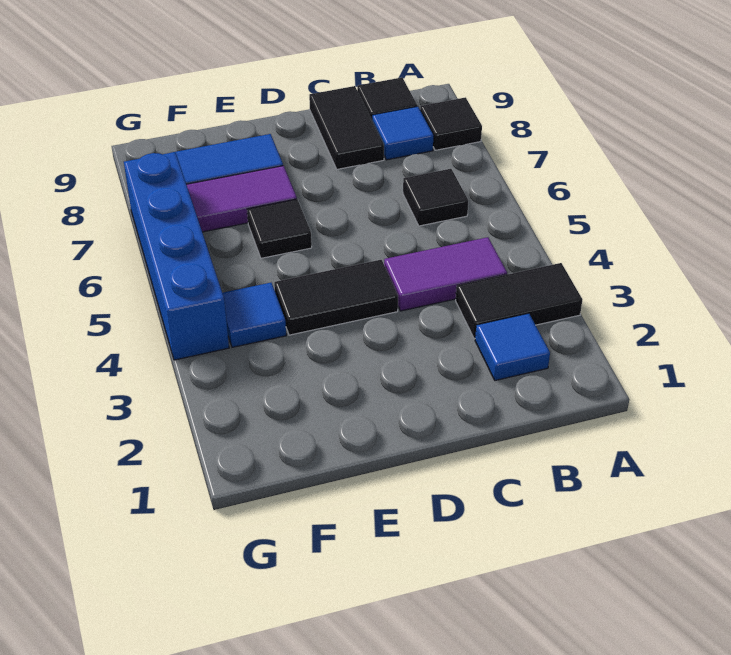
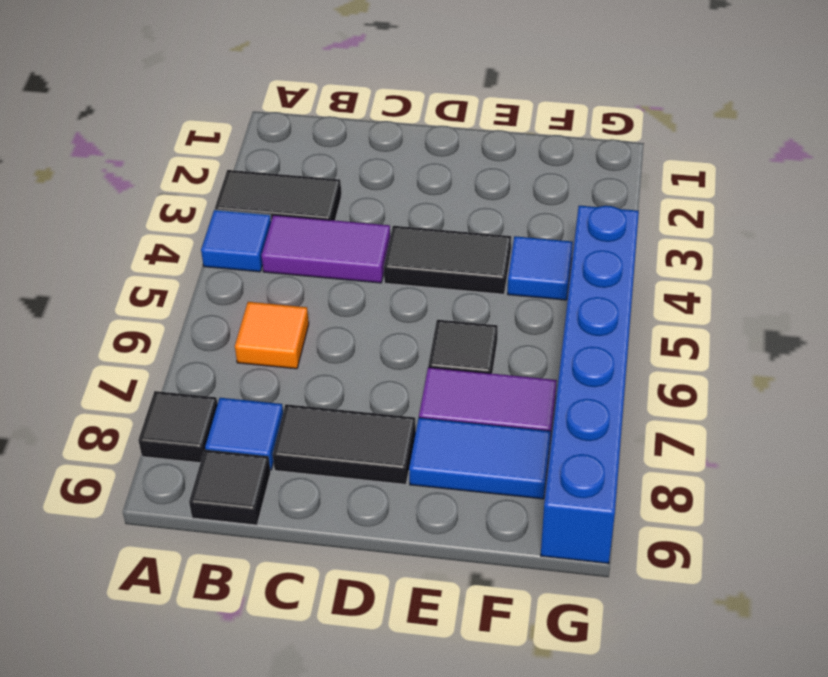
blue tile B2 level 1 -> blue tile A4 level 1
black tile B6 level 1 -> orange tile B6 level 1
black tile C8:C9 level 1 -> black tile C8:D8 level 1
blue brick G4:G7 level 1 -> blue brick G4:G9 level 1

